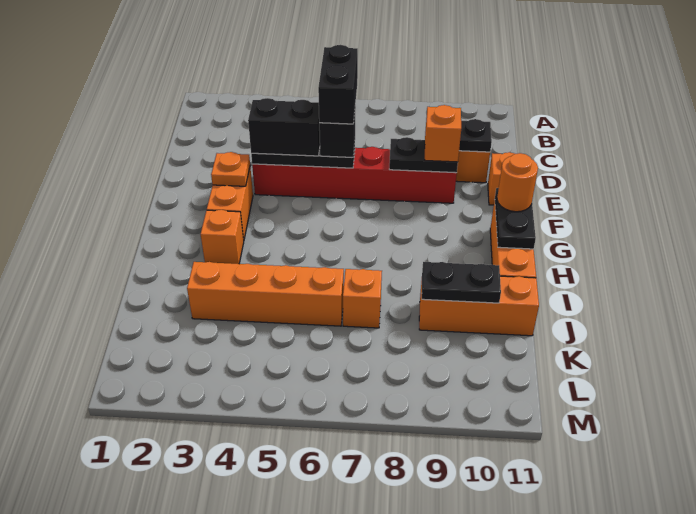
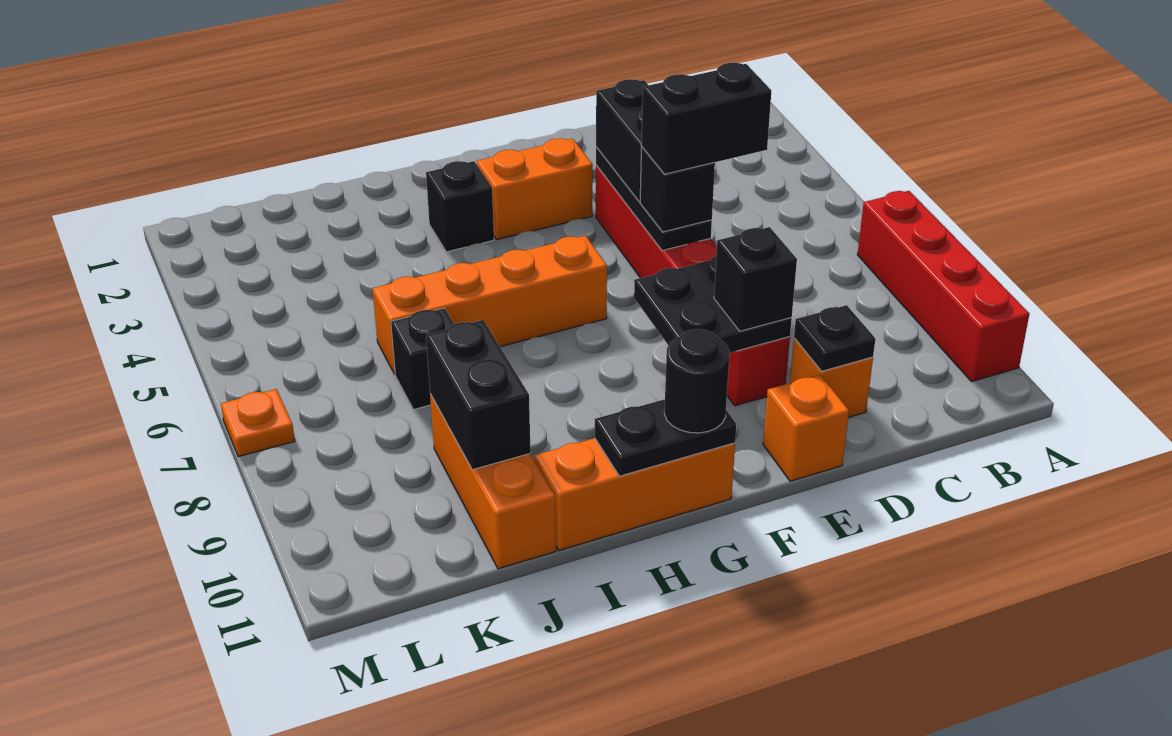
none -> red brick A7:A10 level 1
black plate E8:E9 level 2 -> black plate E8:F9 level 2
orange brick E9 level 3 -> black brick E9 level 3
orange plate F3 level 2 -> orange plate M7 level 1
orange round brick G11 level 3 -> black round brick G11 level 3
orange brick H3 level 1 -> black brick H3 level 1
orange brick J3:J6 level 1 -> orange brick G6:J6 level 1
orange brick J7 level 1 -> black brick J7 level 1
black plate J9:J10 level 2 -> black brick J9:J10 level 2

